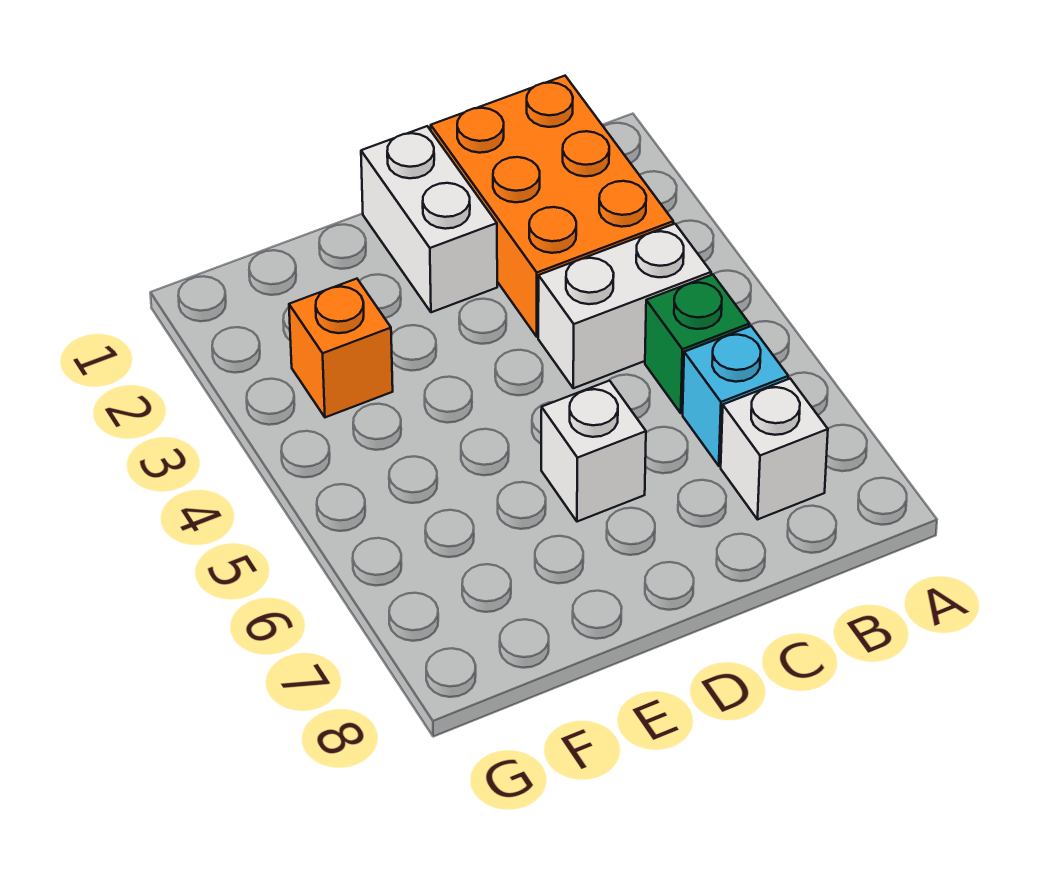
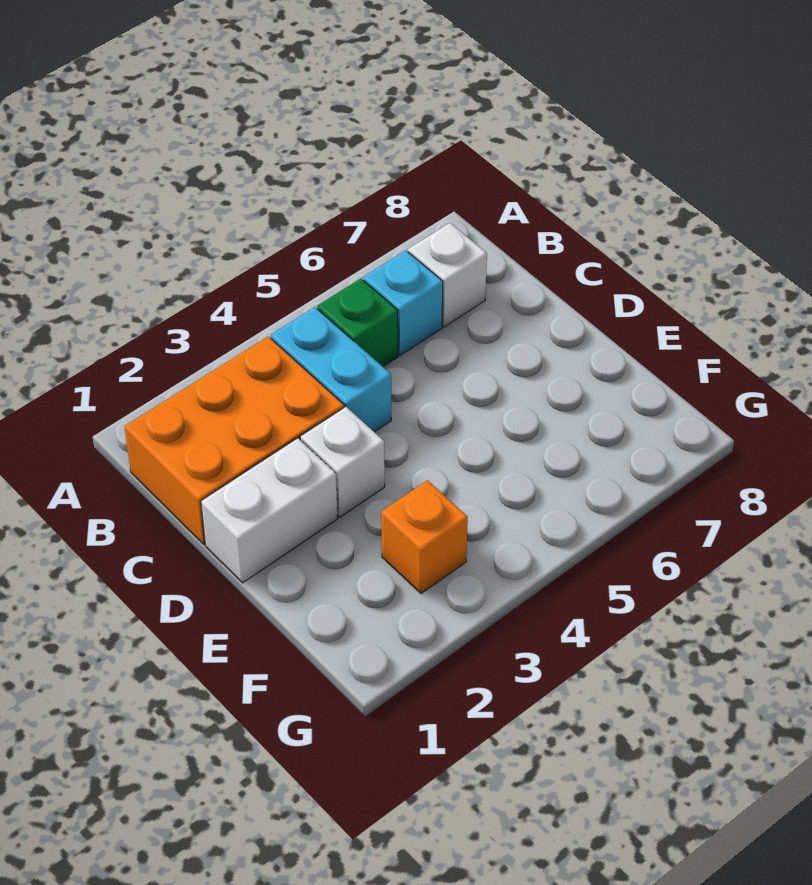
white brick B4:C4 level 1 -> cyan brick B4:C4 level 1
white brick D6 level 1 -> white brick D3 level 1

